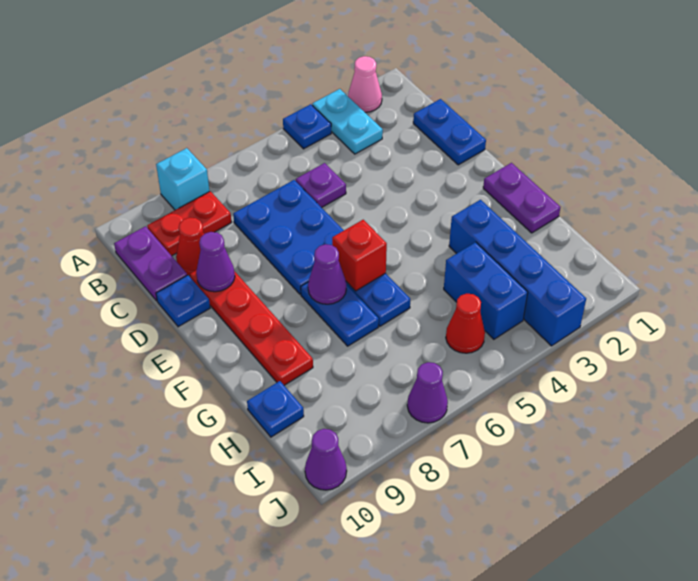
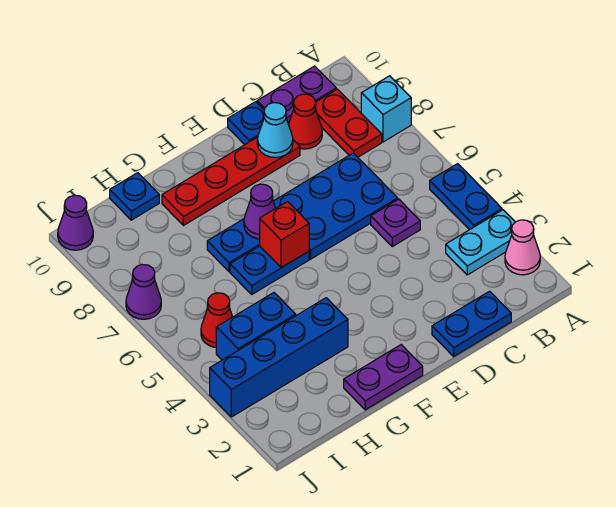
blue plate A4 level 1 -> blue plate A4:A5 level 1
purple cone D9 level 2 -> cyan cone D9 level 2

